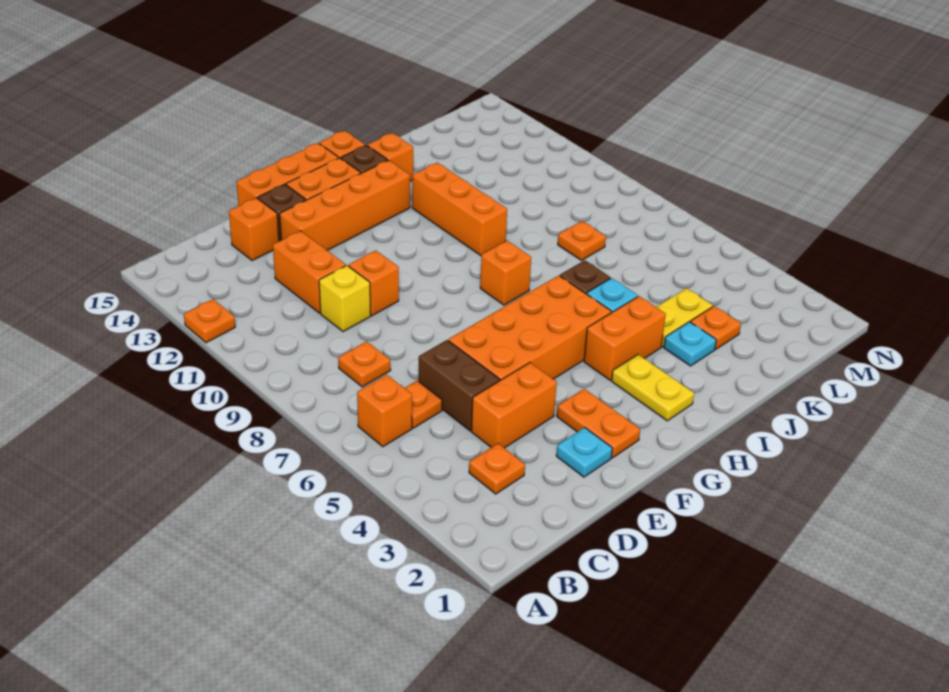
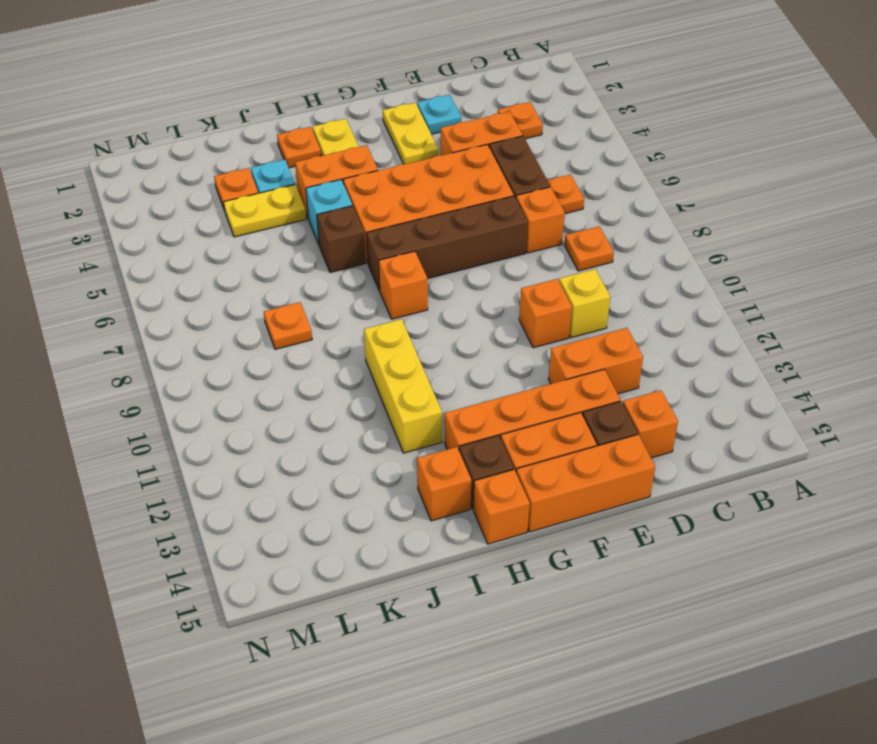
orange plate A12 level 1 -> orange plate I2 level 1
orange brick B6 level 1 -> orange brick D7 level 1
orange brick D11:D12 level 1 -> orange brick D12:E12 level 1
none -> brown brick E7:H7 level 1
orange plate F2:F3 level 1 -> yellow plate F2:F3 level 1
orange brick I10:I12 level 1 -> yellow brick I10:I12 level 1

